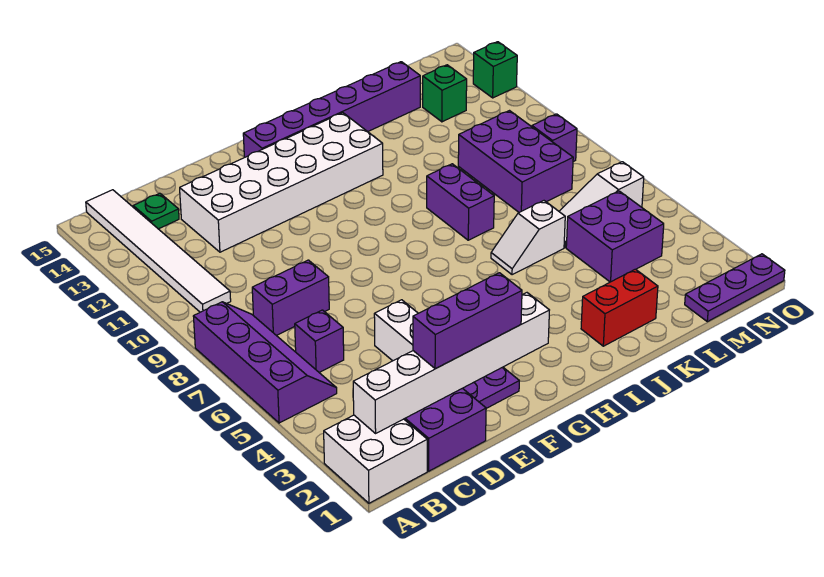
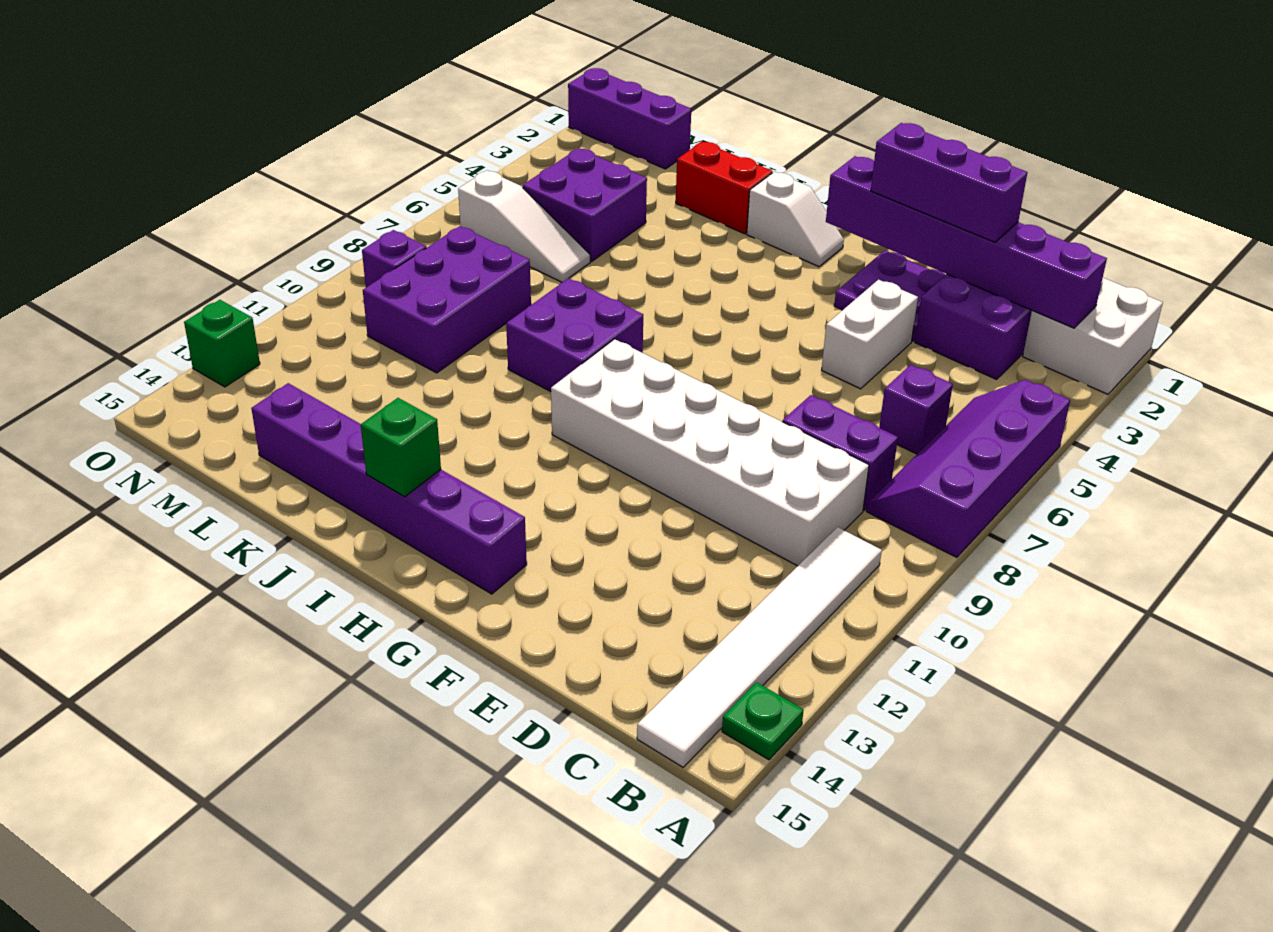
white brick B2:G2 level 2 -> purple brick B2:G2 level 2
green plate C14 level 1 -> green plate A14 level 1
white brick D12:I13 level 1 -> white brick C9:H10 level 1
white slope J6:K6 level 1 top K -> white slope H2:I2 level 1 top I
purple brick J8:J9 level 1 -> purple brick I8:J9 level 1
purple plate M1:O1 level 1 -> purple brick M1:O1 level 1
green brick M13 level 1 -> green brick I14 level 2

